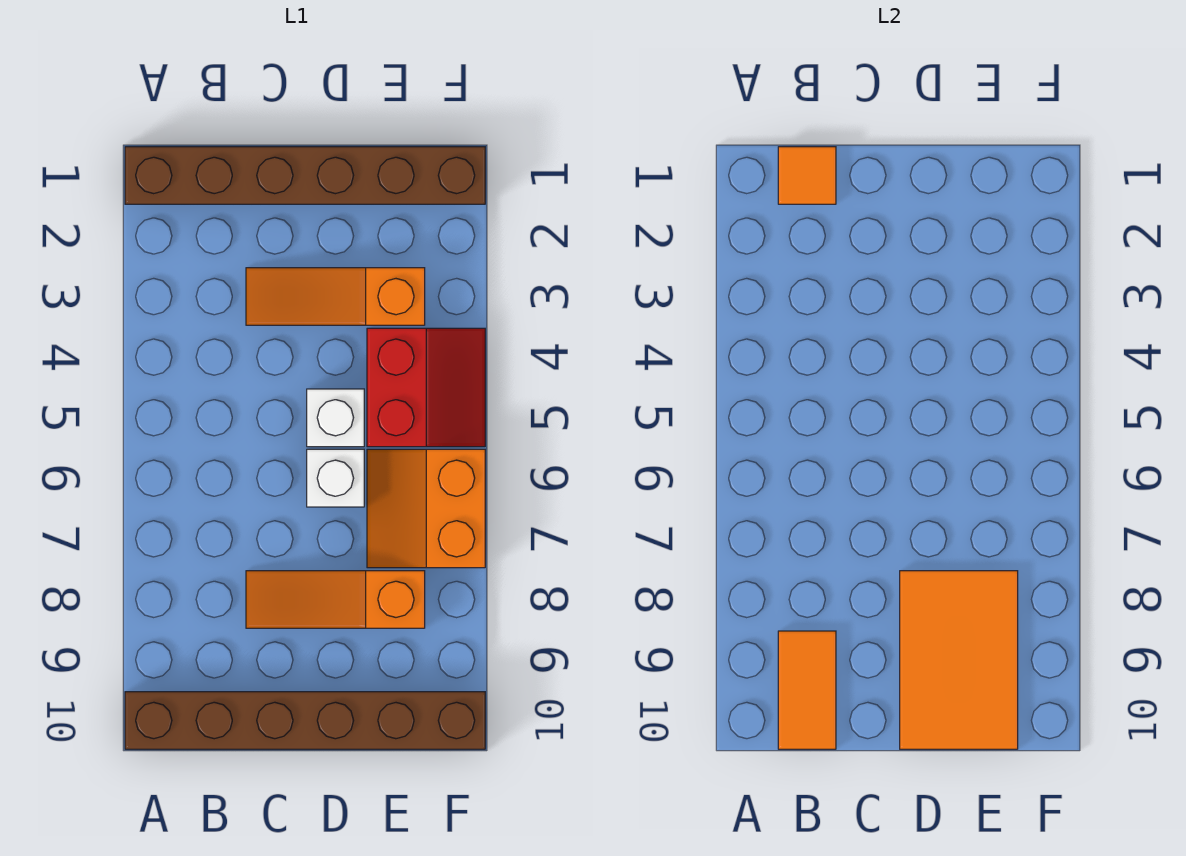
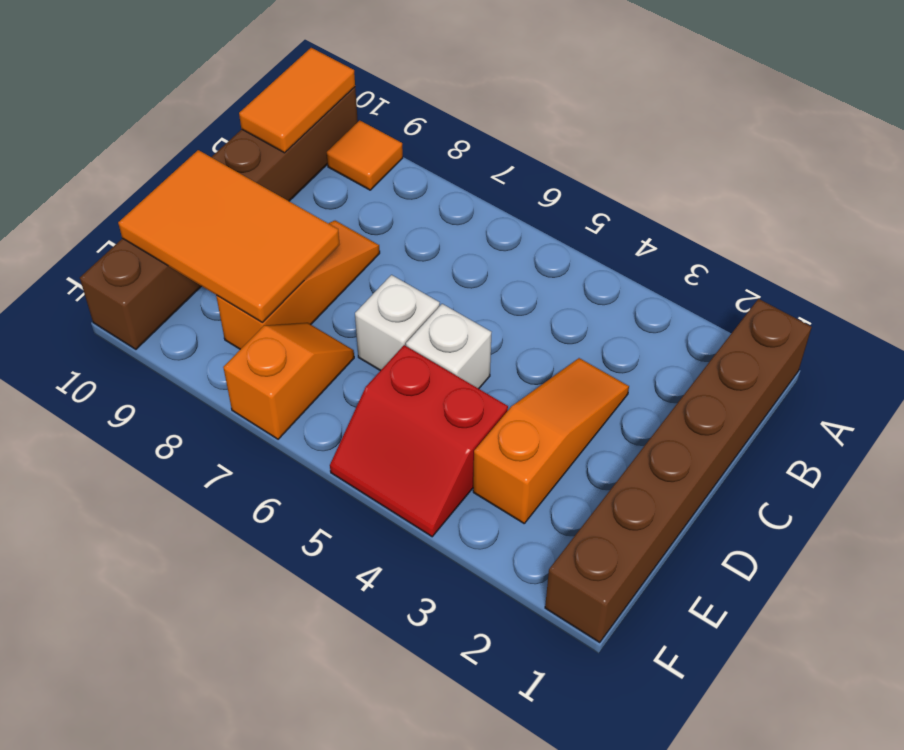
orange tile B1 level 2 -> orange tile A9 level 1
orange tile B9:B10 level 2 -> orange tile A10:B10 level 2
orange slope E6:F7 level 1 top F -> orange slope E7:F7 level 1 top F

